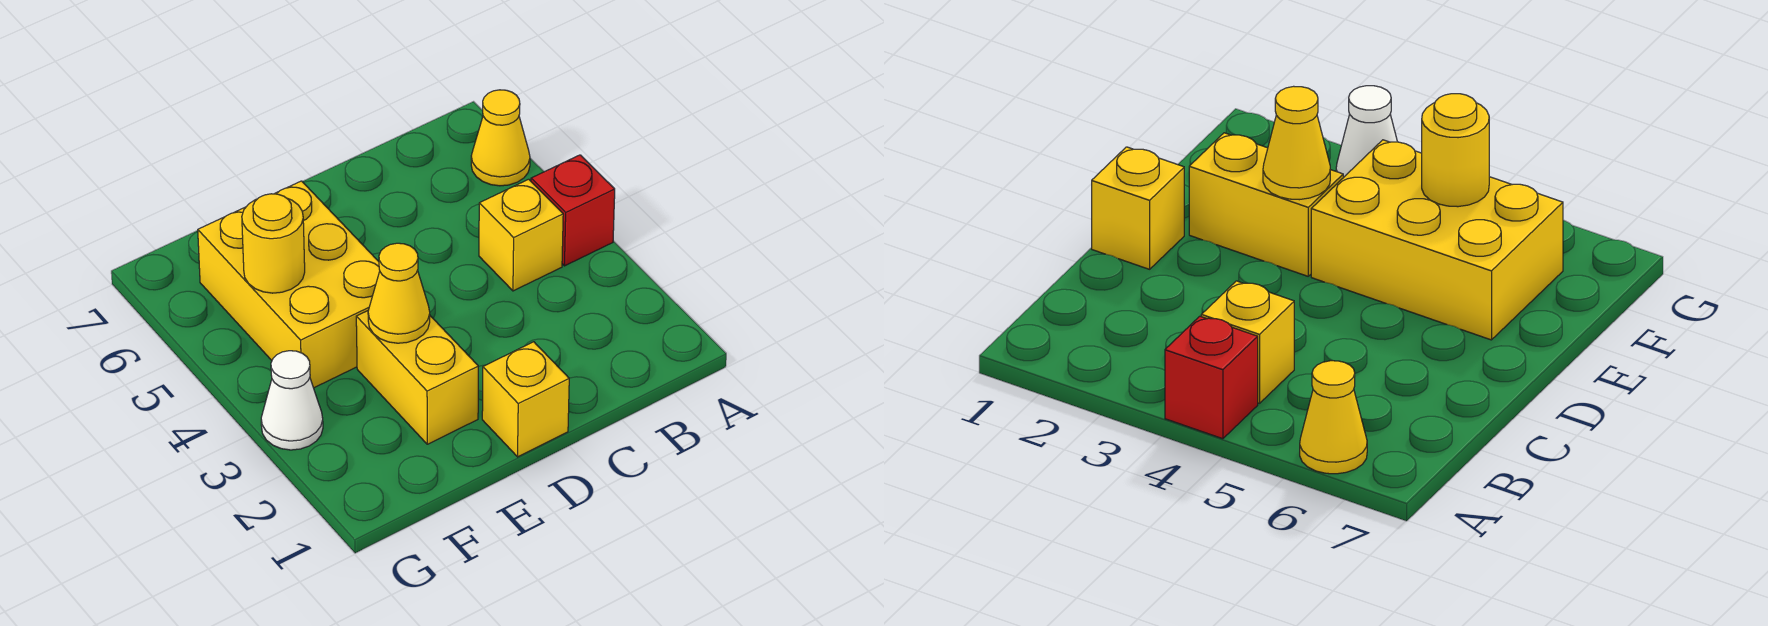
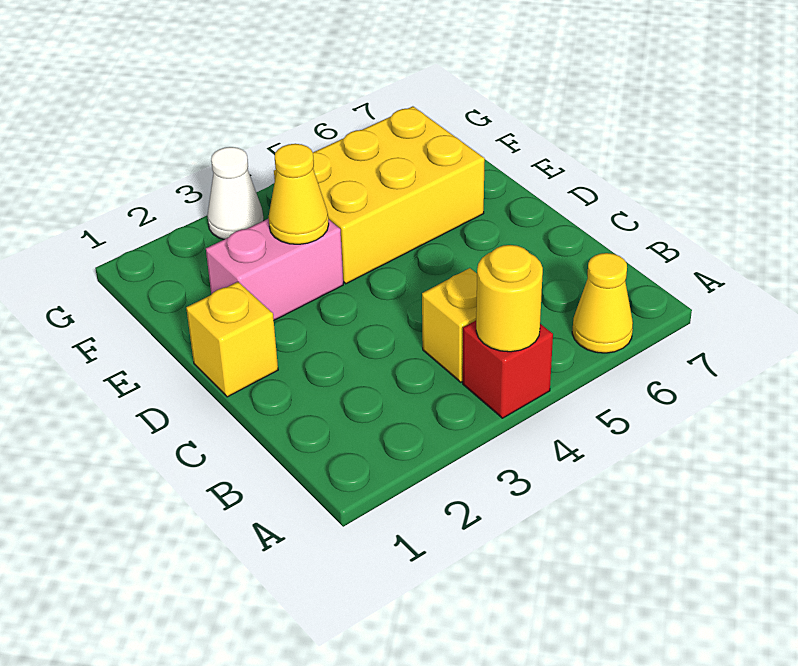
yellow brick E2:E3 level 1 -> pink brick E2:E3 level 1
yellow round brick F5 level 2 -> yellow round brick A4 level 2

